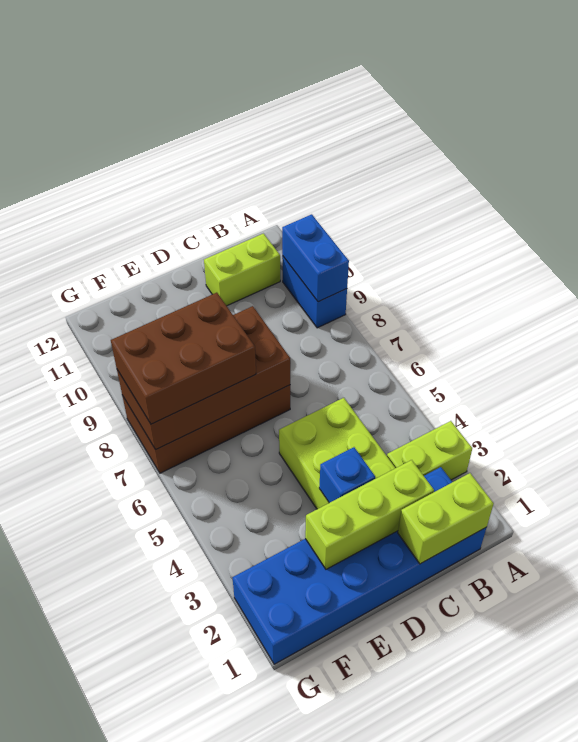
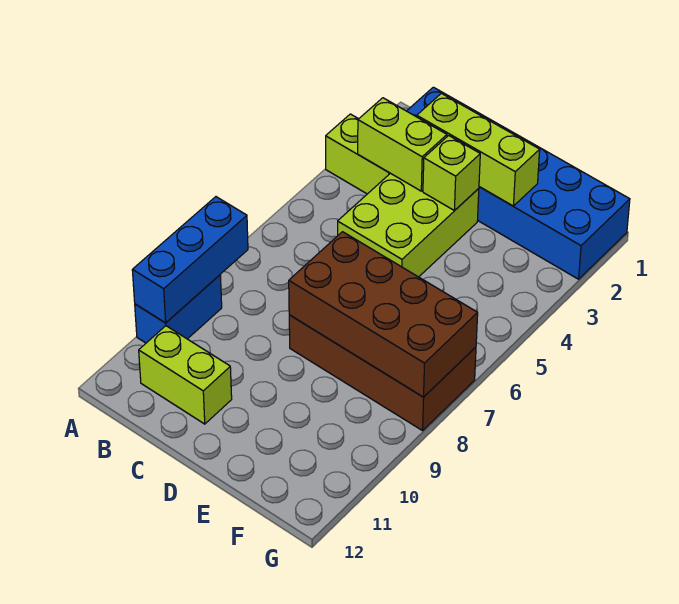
blue brick A9:A10 level 2 -> blue brick A8:A10 level 2
lime brick B1:C1 level 2 -> lime brick B3:C3 level 2
blue brick D3 level 2 -> lime brick D3 level 2
brown brick E7:G8 level 3 -> none

